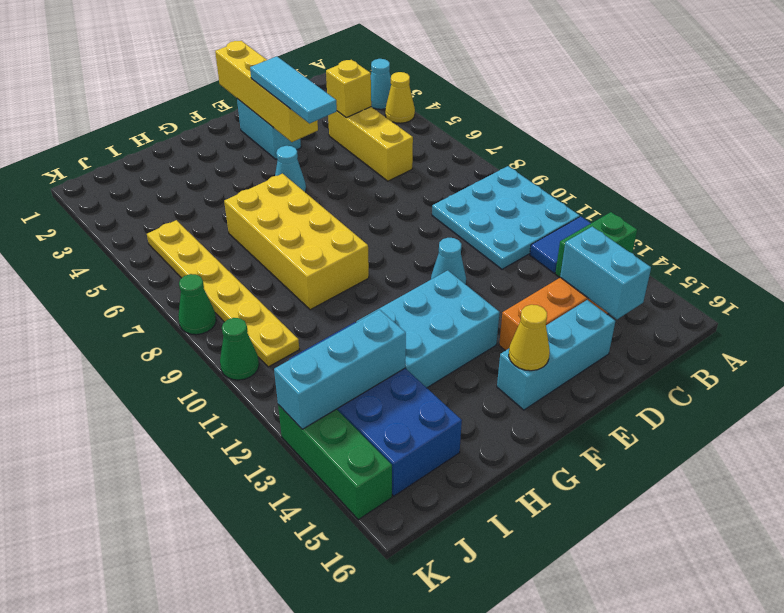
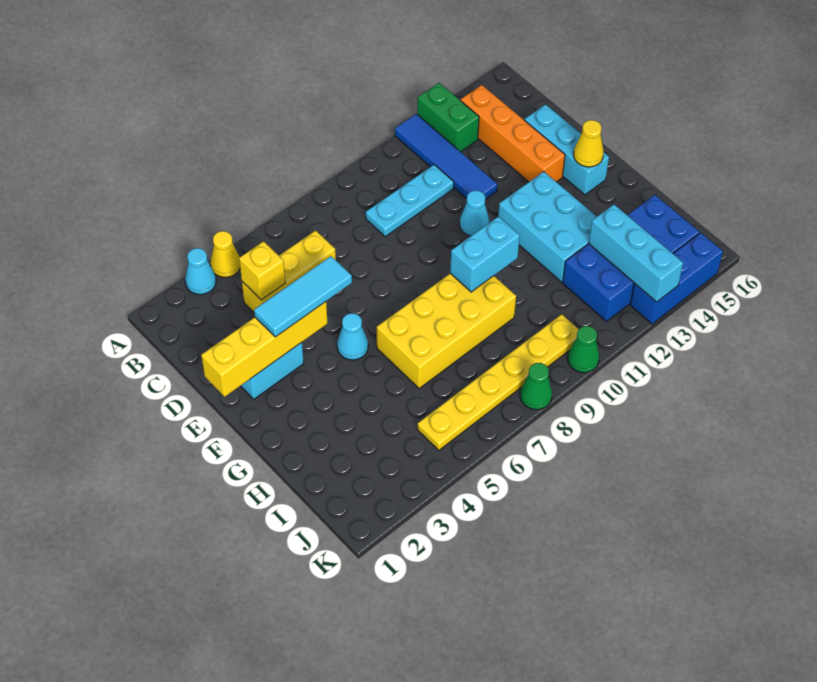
cyan plate A9:C11 level 1 -> cyan plate C9:C11 level 1
blue tile A12:B12 level 1 -> blue tile A12:D12 level 1
cyan brick C14:C15 level 2 -> cyan brick G9:G10 level 2
green brick K13:K15 level 1 -> blue brick K13:K15 level 1

